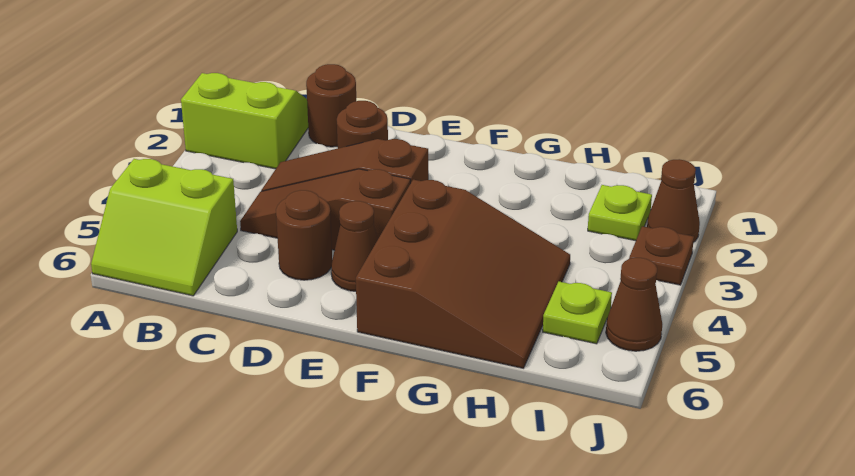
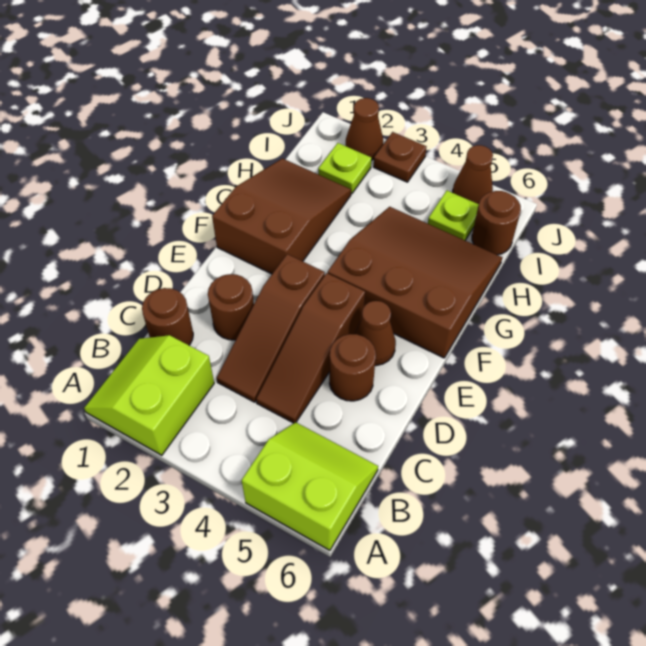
lime slope A5:B6 level 1 top 5 -> lime slope A5:B6 level 1 top A
none -> brown slope F1:H2 level 1 top F
none -> brown round brick I6 level 1

